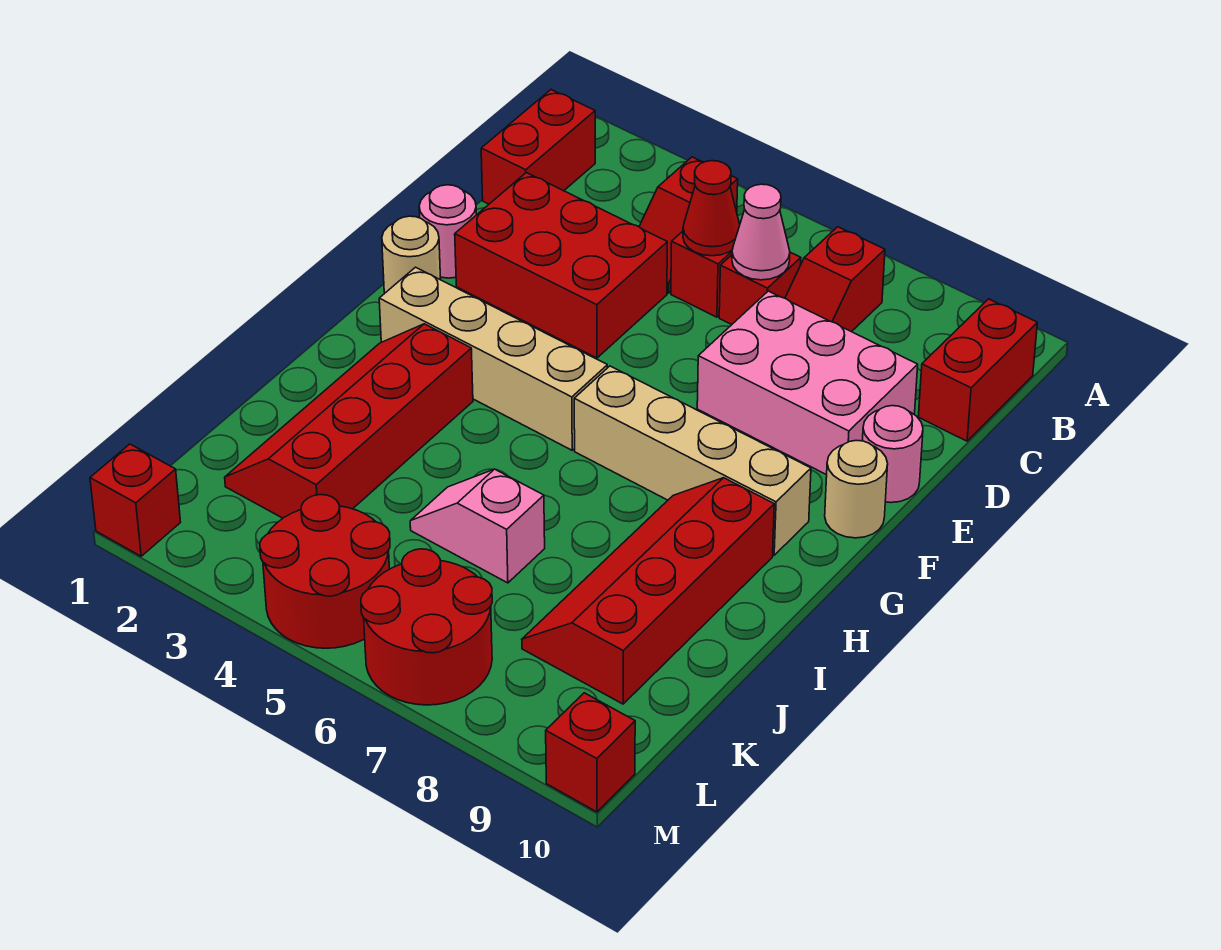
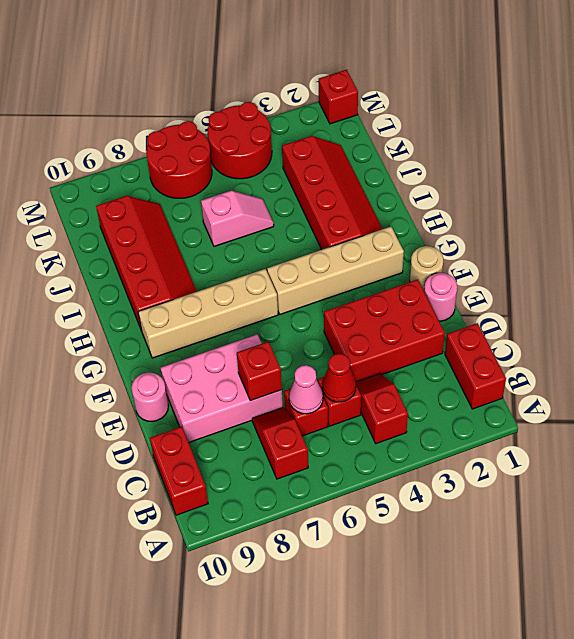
tan round brick F10 level 1 -> none
red brick M10 level 1 -> red brick D7 level 2

